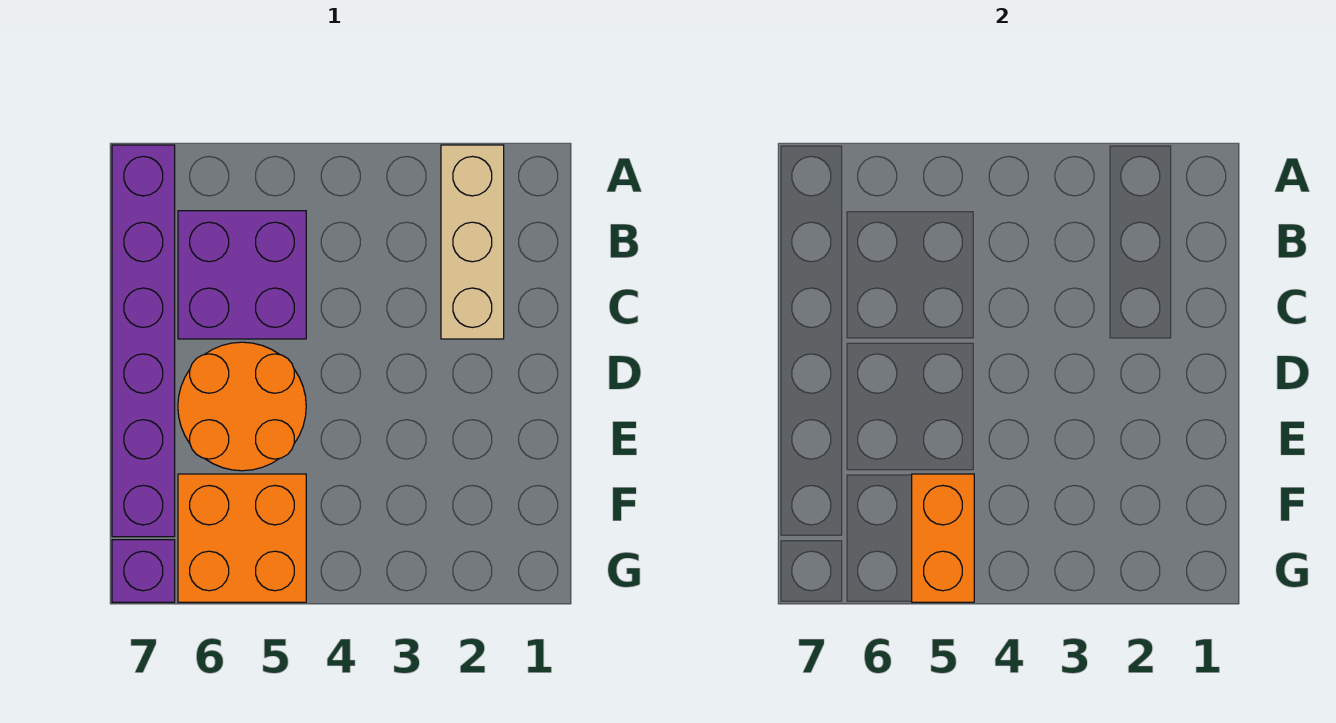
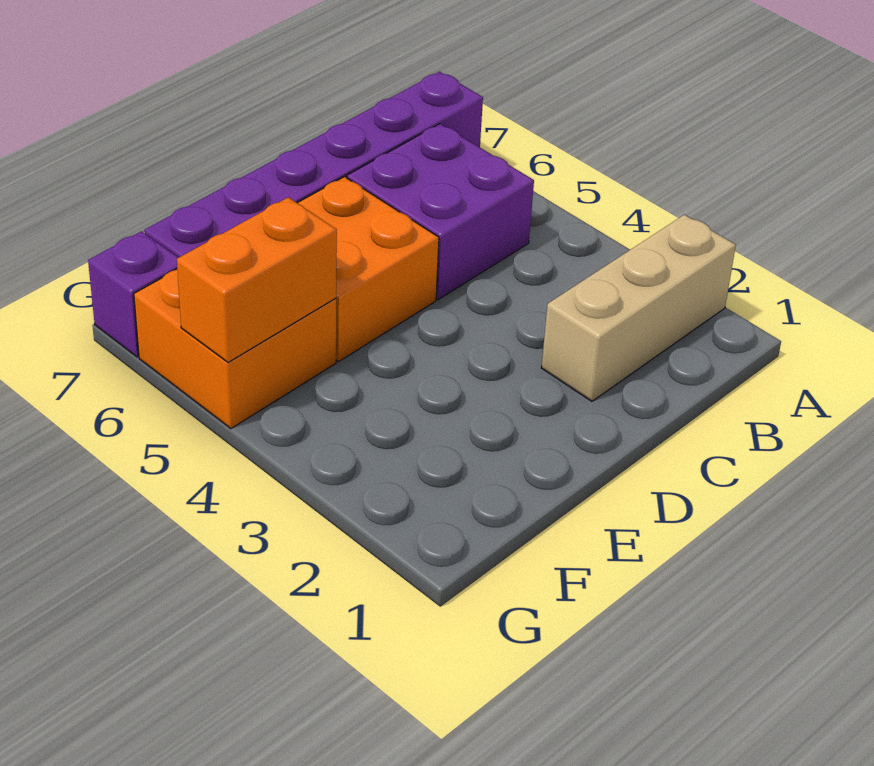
orange round brick D5:E6 level 1 -> orange brick D5:E6 level 1

